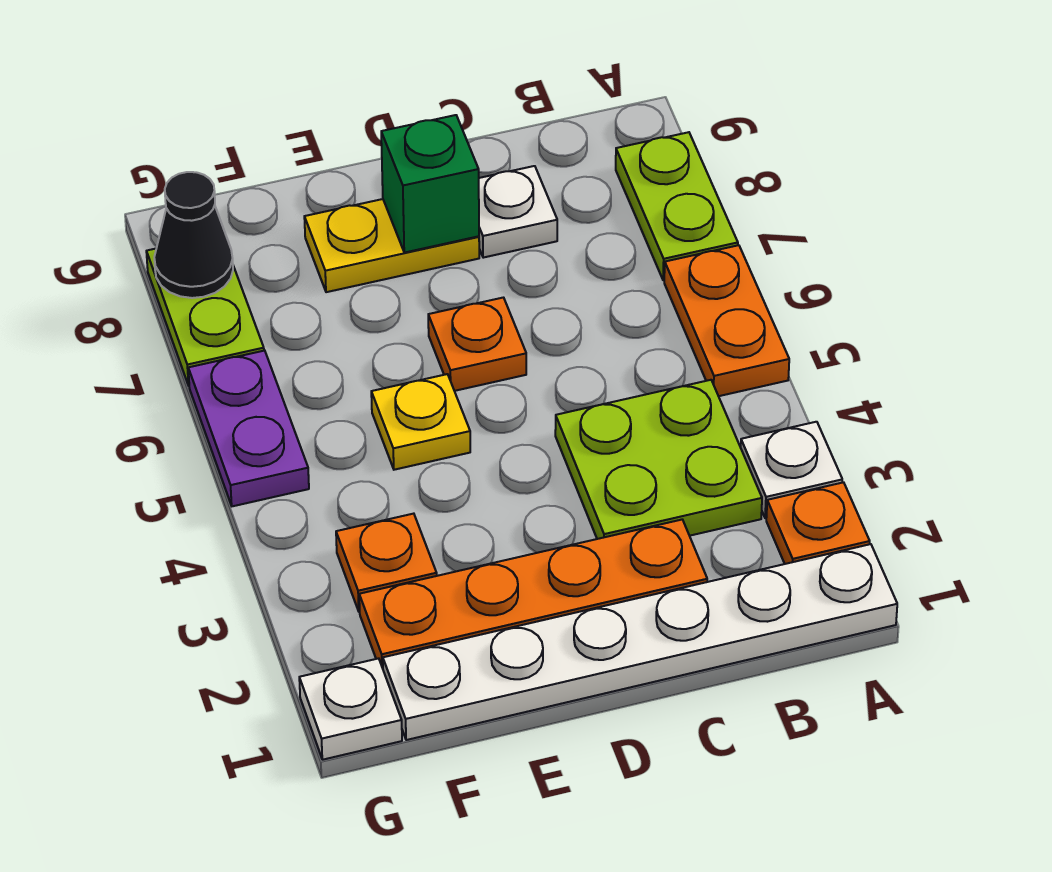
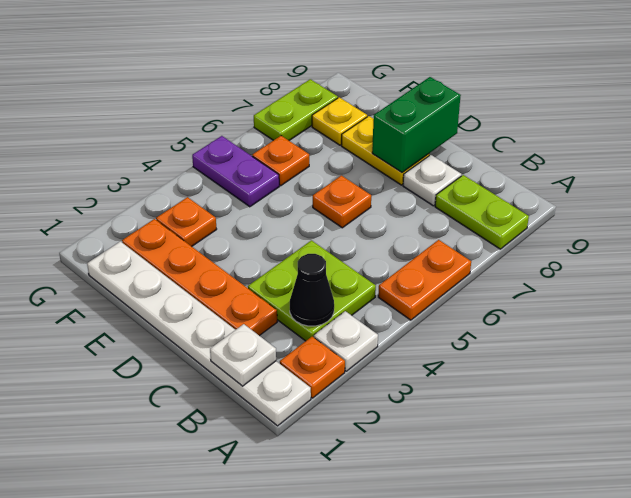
lime plate A7:A8 level 1 -> lime plate A8:B8 level 1
green brick D8 level 2 -> green brick D8:D9 level 2
yellow plate E5 level 1 -> yellow plate F8 level 1
none -> orange plate F6 level 1
white plate G1 level 1 -> white plate B1 level 2
purple plate G5:G6 level 1 -> purple plate F5:G5 level 1
black cone G8 level 2 -> black cone B3 level 2

